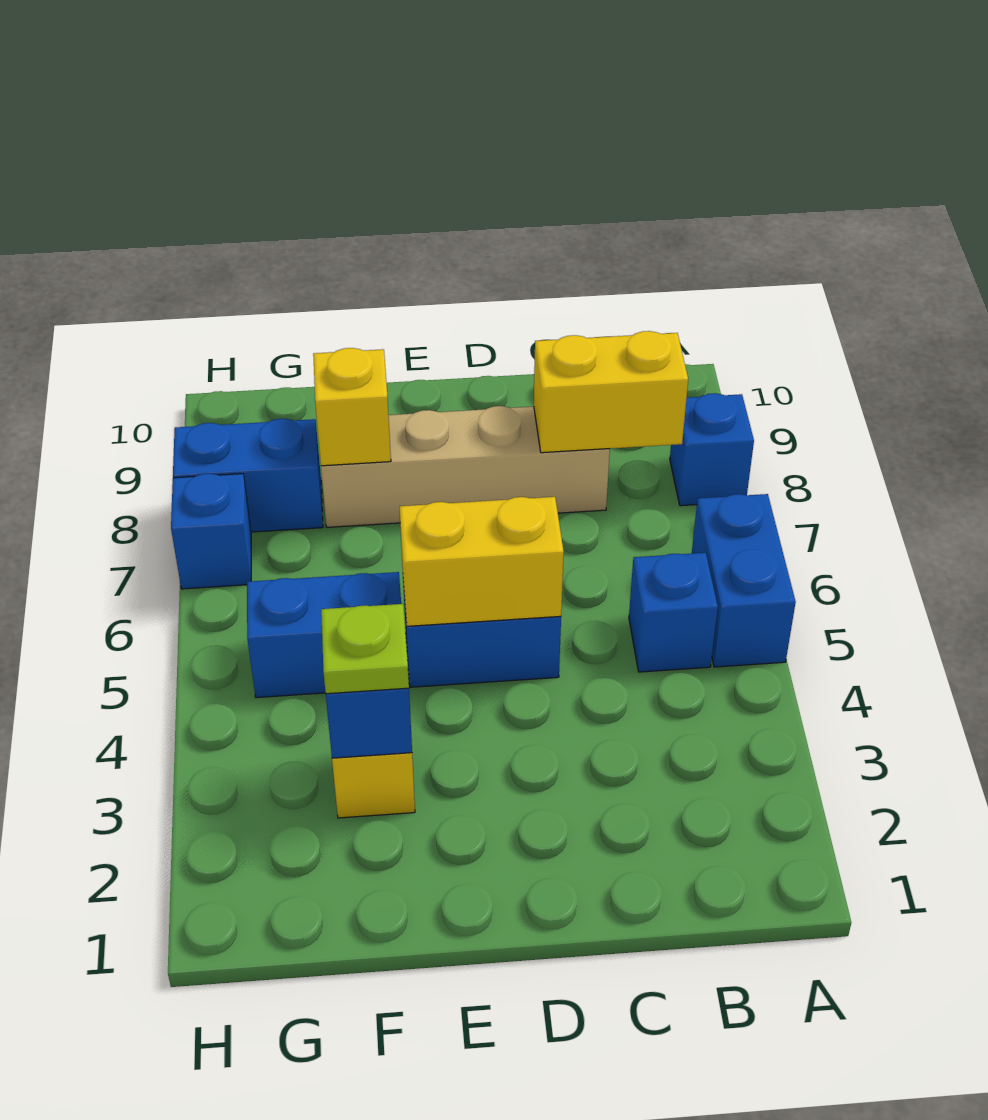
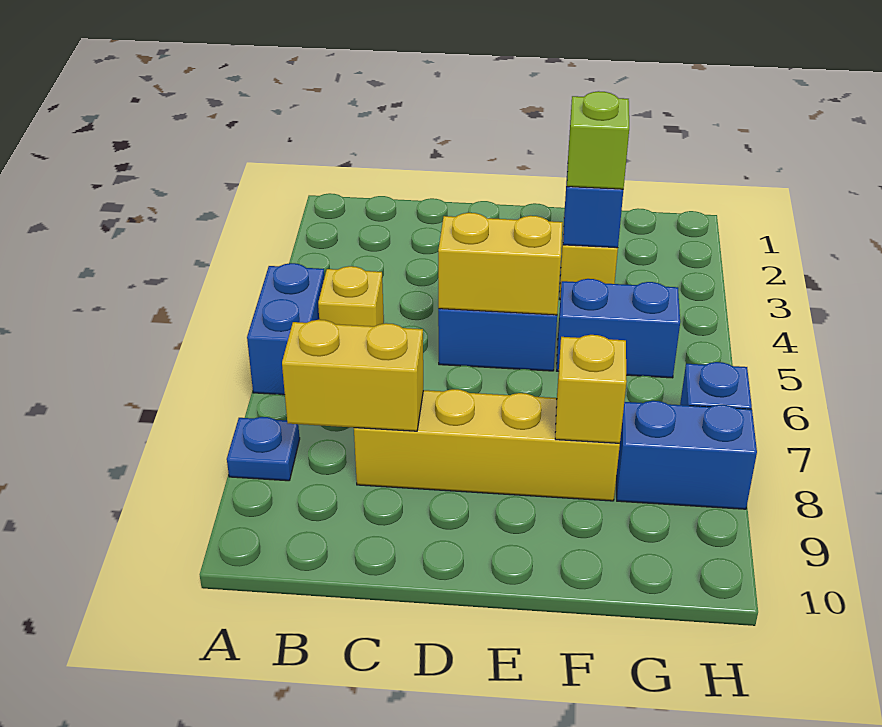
blue brick A8 level 1 -> blue plate A8 level 1
blue brick B5 level 1 -> yellow brick B5 level 1
tan brick C8:F8 level 1 -> yellow brick C8:F8 level 1
lime plate F3 level 3 -> lime brick F3 level 3

